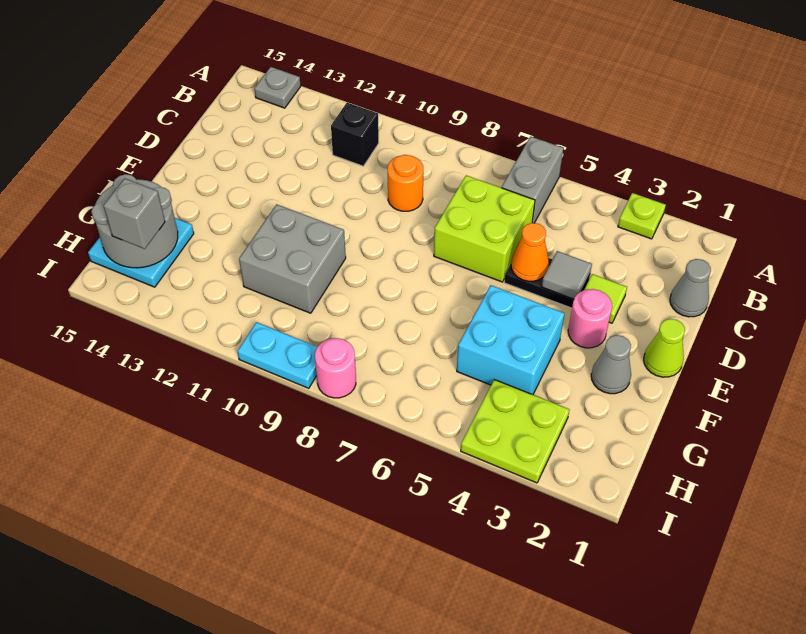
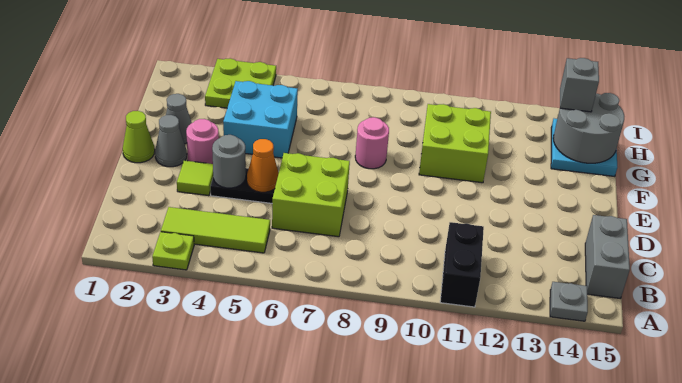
grey brick A6:B6 level 1 -> grey brick B15:C15 level 1
none -> lime tile B3:B5 level 1
black brick B11 level 1 -> black brick A11:B11 level 1
grey cone C1 level 1 -> grey cone E2 level 1
orange round brick C9 level 1 -> none
grey tile D4 level 2 -> grey round brick D4 level 2
grey brick F10:G11 level 1 -> lime brick F10:G11 level 1
pink round brick I8 level 1 -> pink round brick F8 level 1
cyan plate I9:I10 level 1 -> none

